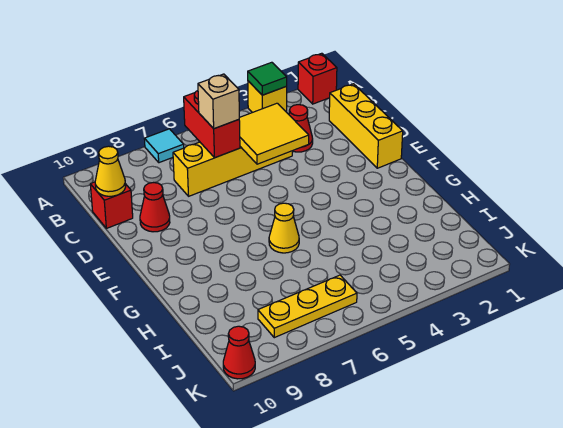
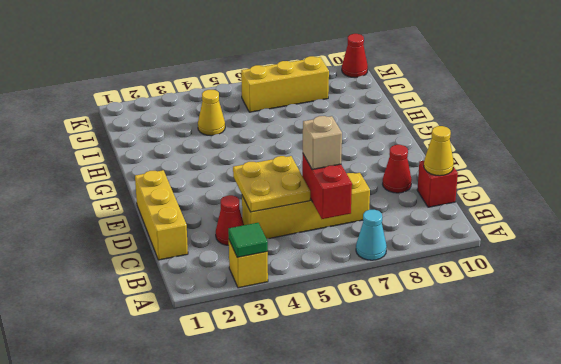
red brick A1 level 1 -> none
cyan tile A7 level 1 -> cyan cone A7 level 1
yellow tile C4:D5 level 2 -> yellow plate C4:D5 level 2
yellow cone G6 level 1 -> yellow cone I4 level 1
yellow plate J6:J8 level 1 -> yellow brick J6:J8 level 1

